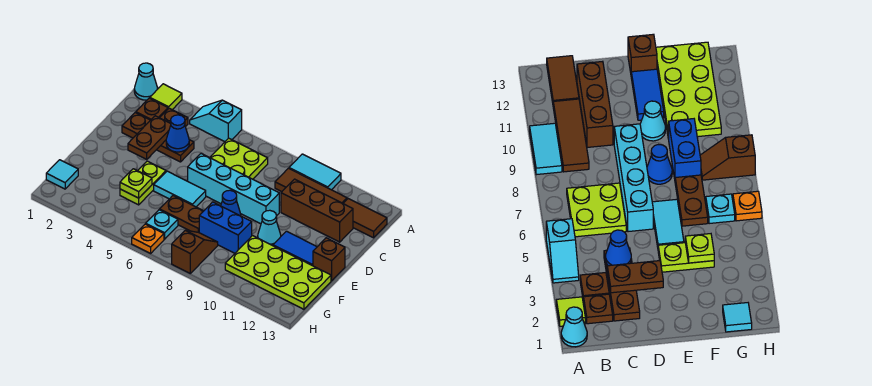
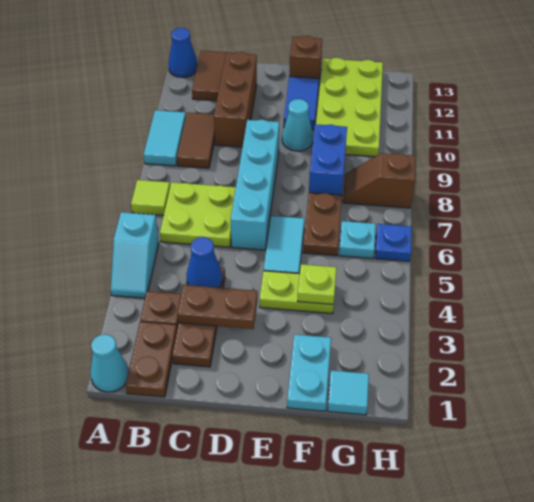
lime tile A2 level 1 -> lime tile A7 level 1
brown plate B2 level 1 -> brown plate B1:B2 level 1
brown tile B9:B11 level 1 -> brown tile B9:B10 level 1
blue cone E8 level 1 -> blue cone A13 level 1
none -> cyan plate F1:F2 level 1
orange plate H6 level 1 -> blue plate H6 level 1

